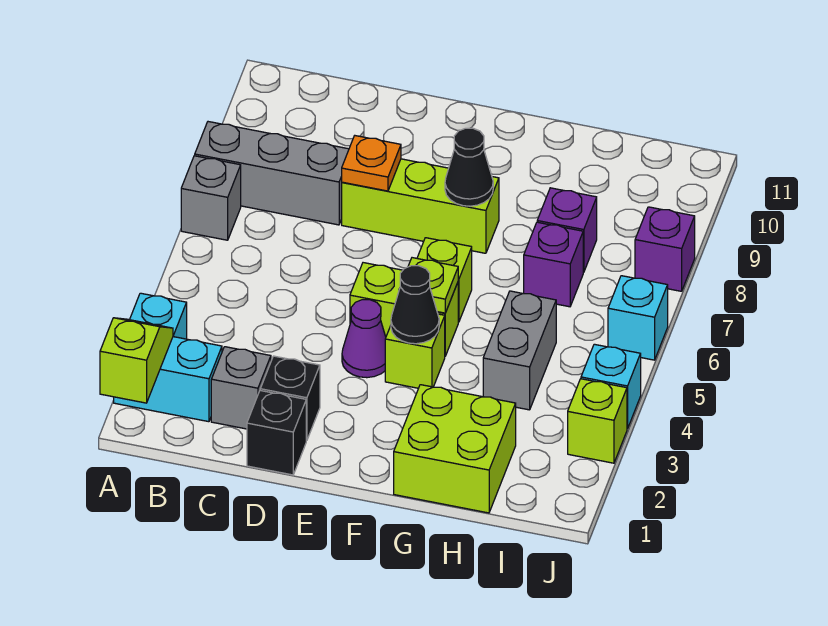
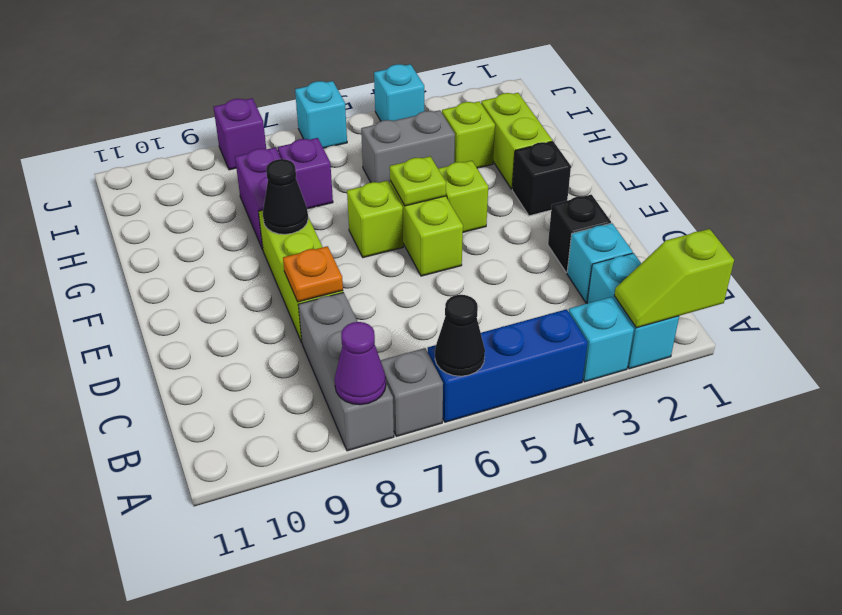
none -> blue brick A4:A6 level 1
grey brick C2 level 1 -> cyan brick C2 level 1
black brick D1 level 1 -> black brick F2 level 1
purple cone E4 level 1 -> purple cone A8 level 2
black cone F4 level 2 -> black cone A6 level 2
lime brick G1:H2 level 1 -> lime brick G2:H2 level 1
purple brick H8 level 1 -> purple brick G8:H8 level 1
lime brick J3 level 1 -> lime brick H3 level 1

